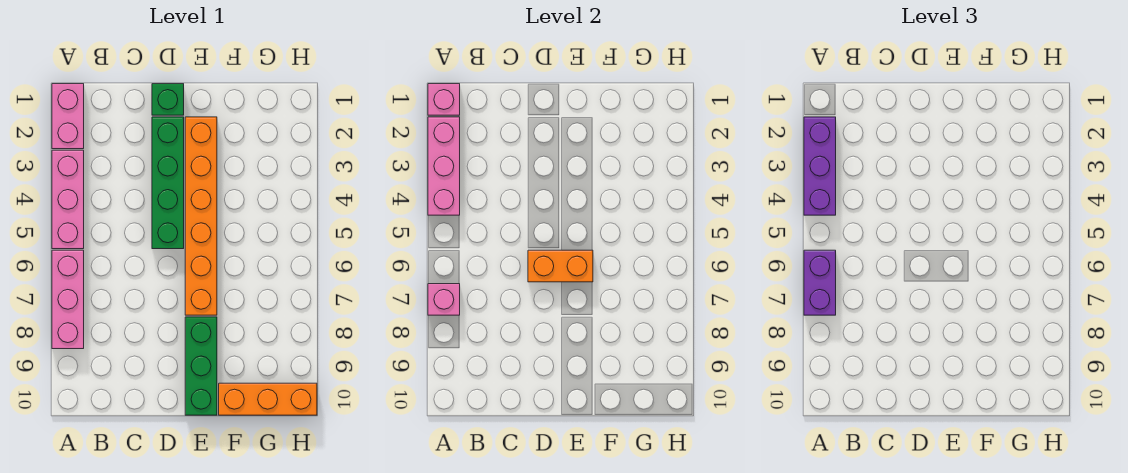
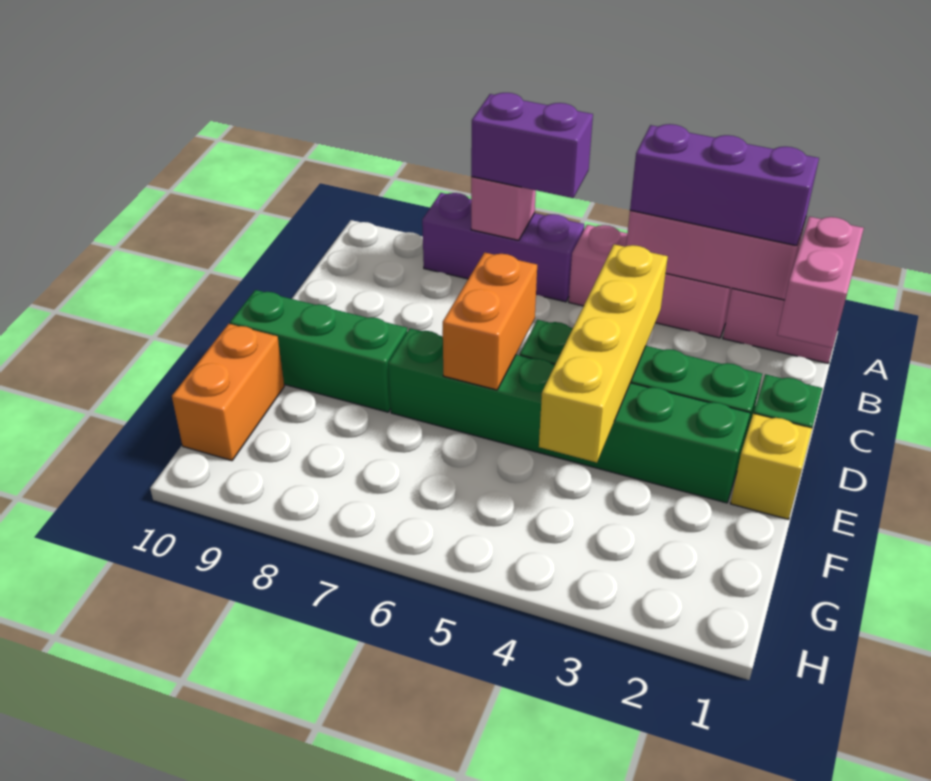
pink brick A1 level 2 -> pink brick A1:B1 level 2
pink brick A6:A8 level 1 -> purple brick A6:A8 level 1
none -> yellow brick C4:F4 level 2
none -> yellow brick E1 level 1
orange brick E2:E7 level 1 -> green brick E2:E7 level 1
orange brick F10:H10 level 1 -> orange brick F10:G10 level 1

